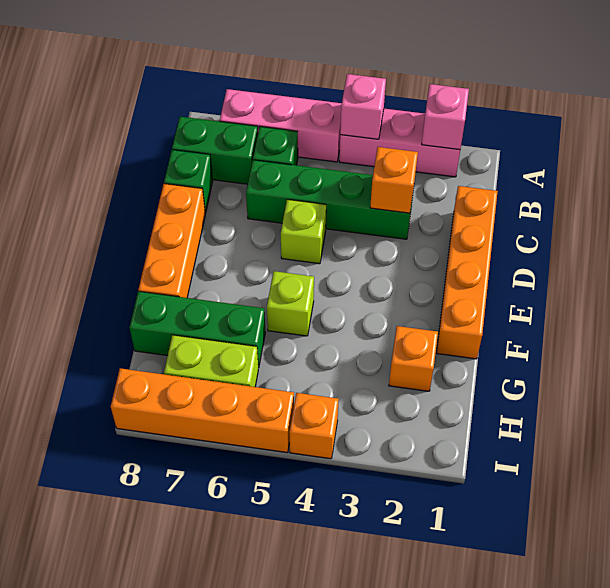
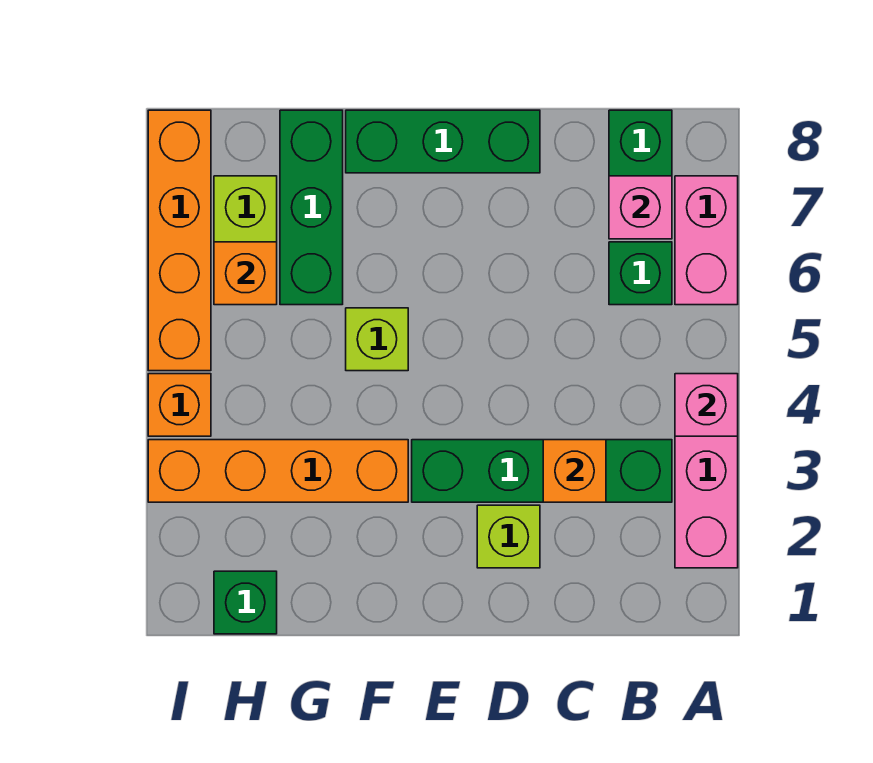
pink brick A2 level 2 -> pink brick B7 level 2
pink brick A5:A7 level 1 -> pink brick A6:A7 level 1
orange brick C1:F1 level 1 -> orange brick F3:I3 level 1
green brick C3:C6 level 1 -> green brick B3:E3 level 1
green brick C8 level 1 -> green brick H1 level 1
lime brick D5 level 1 -> lime brick D2 level 1
orange brick D8:F8 level 1 -> green brick D8:F8 level 1
orange brick G2 level 1 -> orange brick H6 level 2

